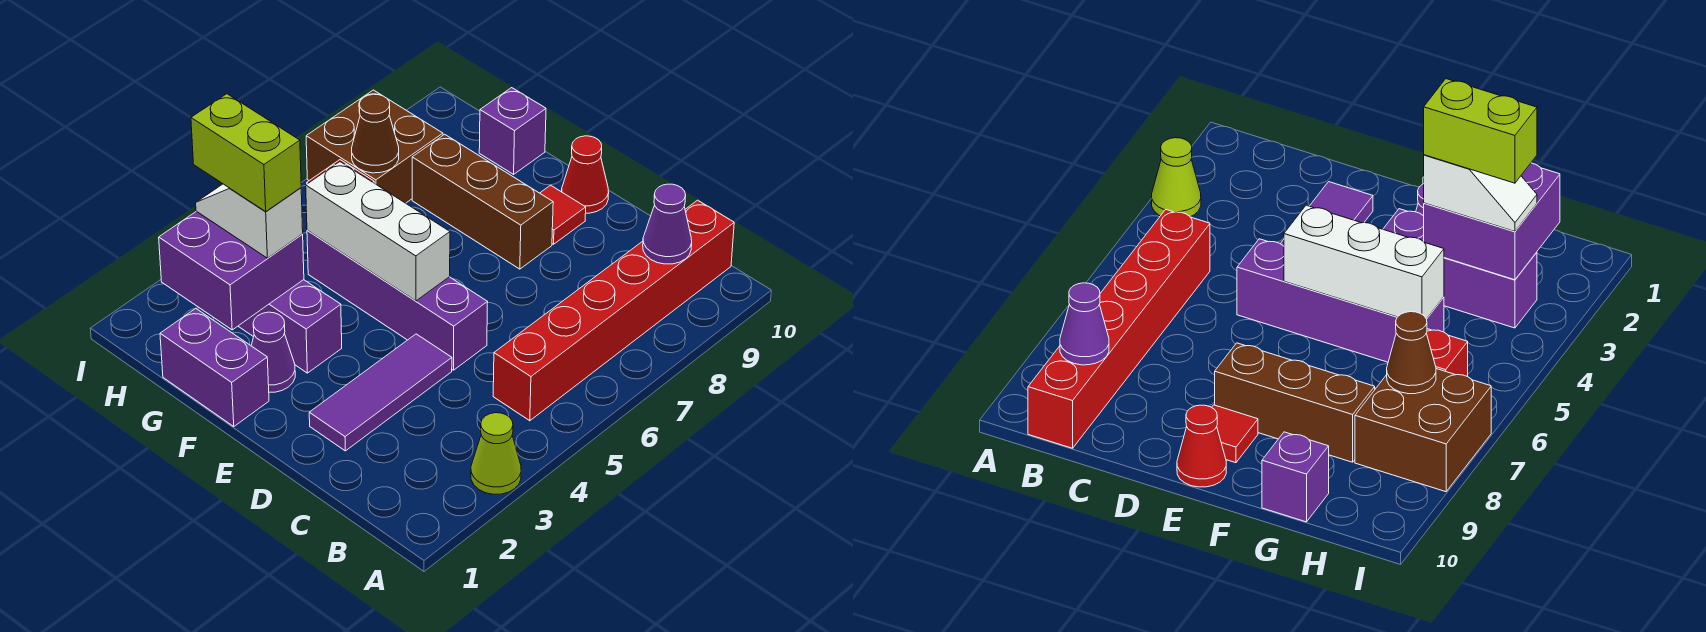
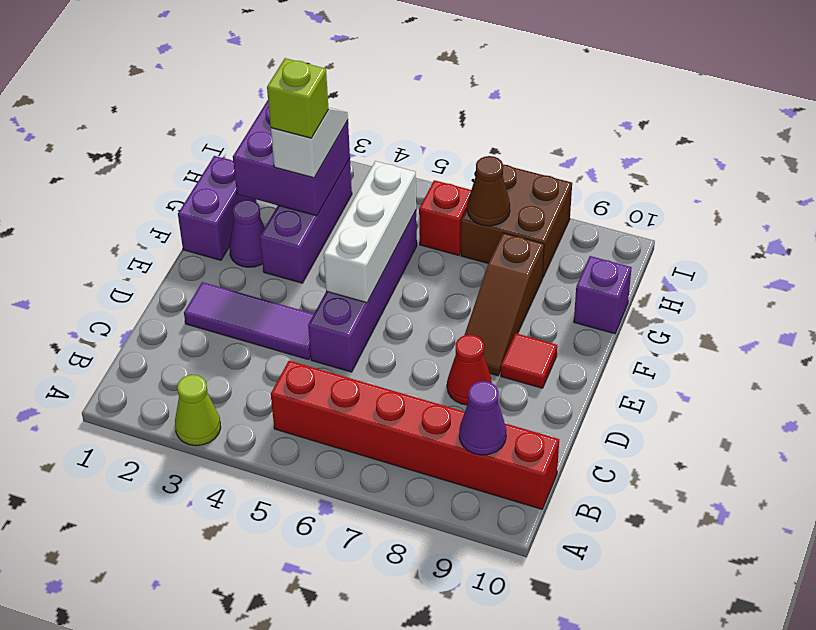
brown brick E8:G8 level 1 -> brown slope E8:G8 level 1 top G
red cone E10 level 1 -> red cone D8 level 1
lime brick G3:H3 level 4 -> lime brick G3 level 4

